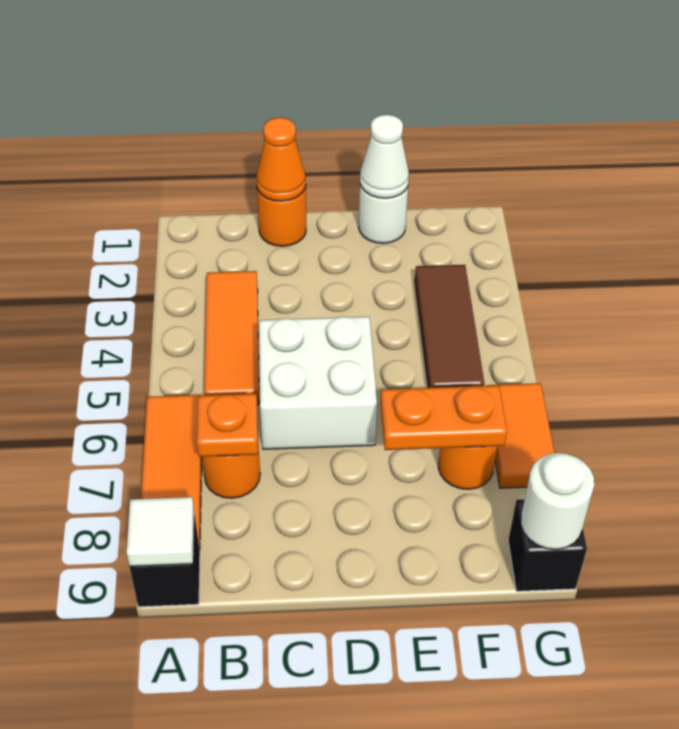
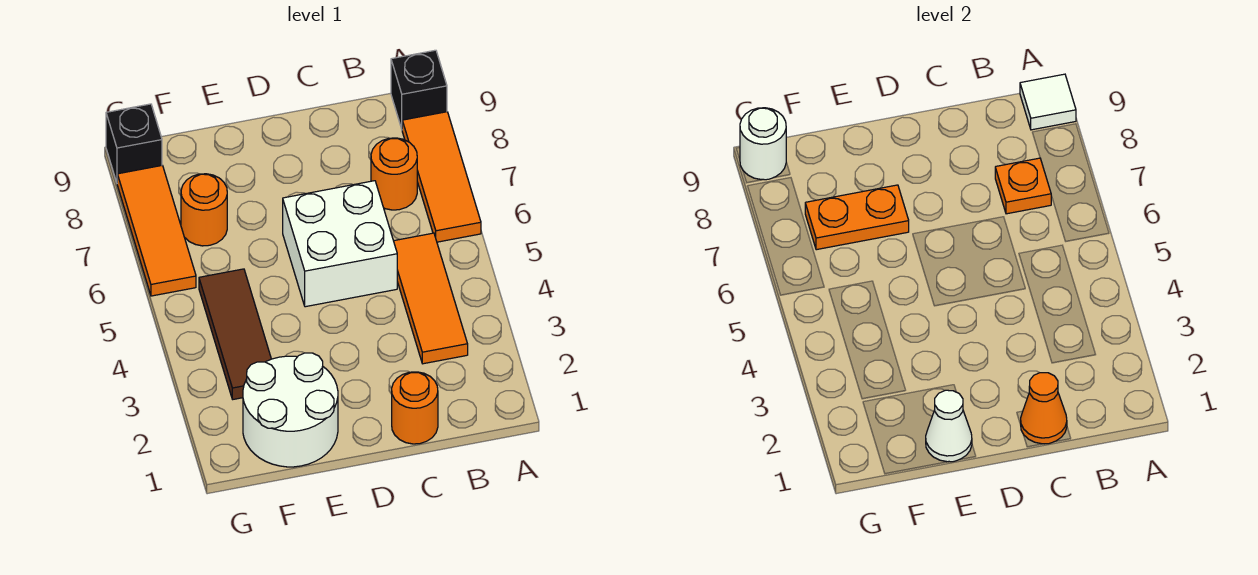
white round brick E1 level 1 -> white round brick E1:F2 level 1
orange tile G6:G7 level 1 -> orange tile G6:G8 level 1

